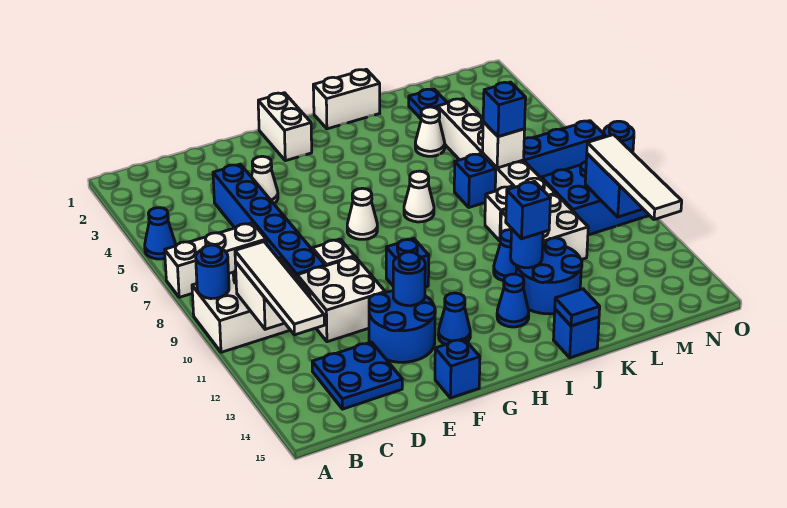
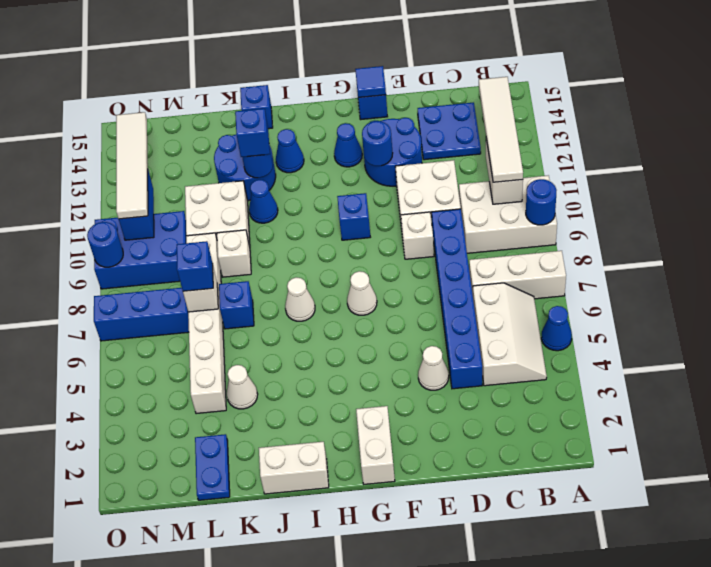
none -> white slope B4:C6 level 1 top C
blue tile J15 level 2 -> blue tile F15 level 2
blue plate L2 level 1 -> blue plate L1:L2 level 1

